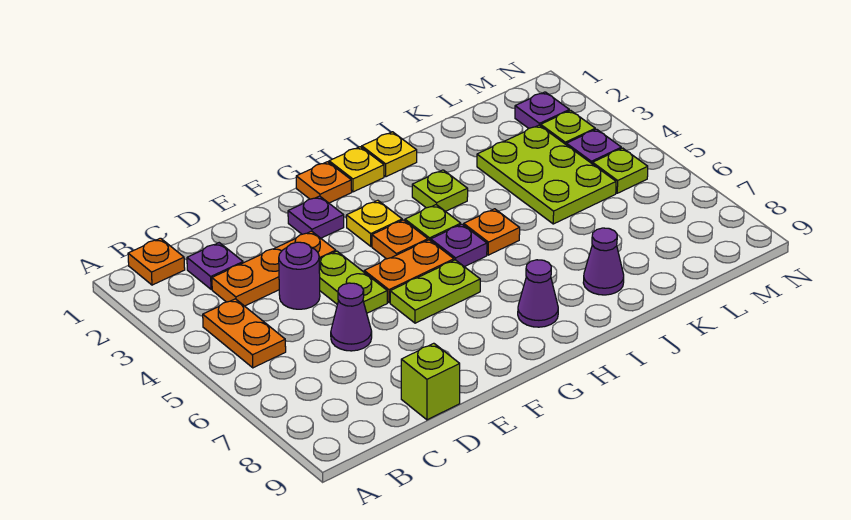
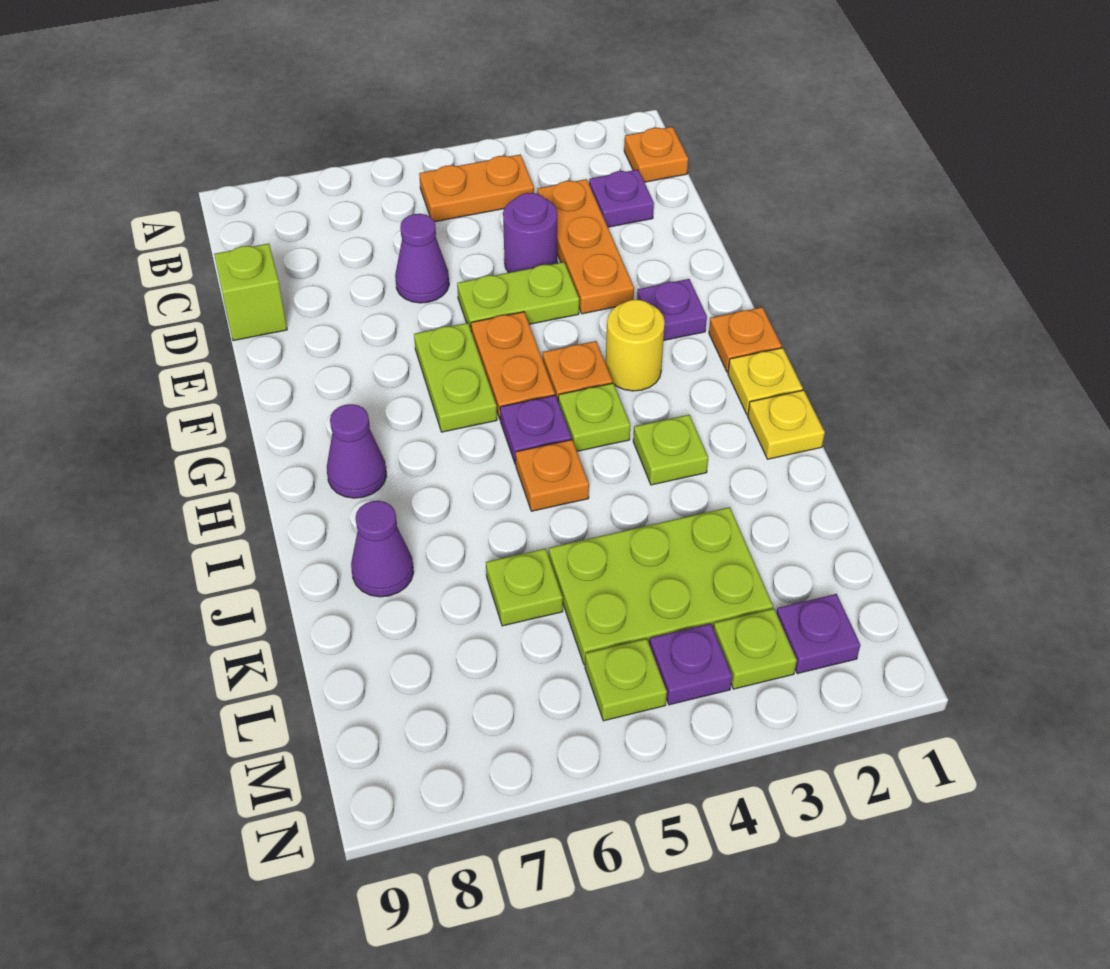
yellow plate G3 level 1 -> yellow round brick G3 level 1
none -> lime plate K6 level 1

